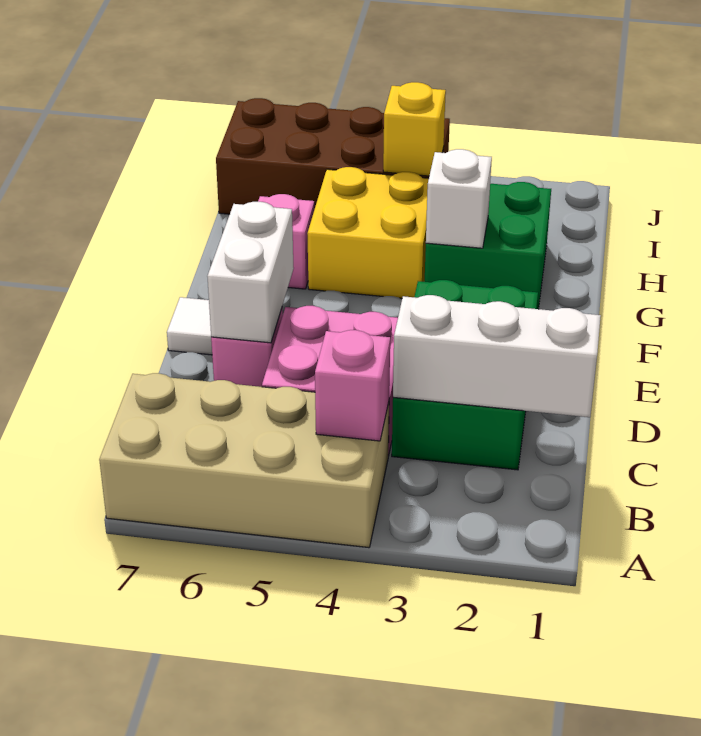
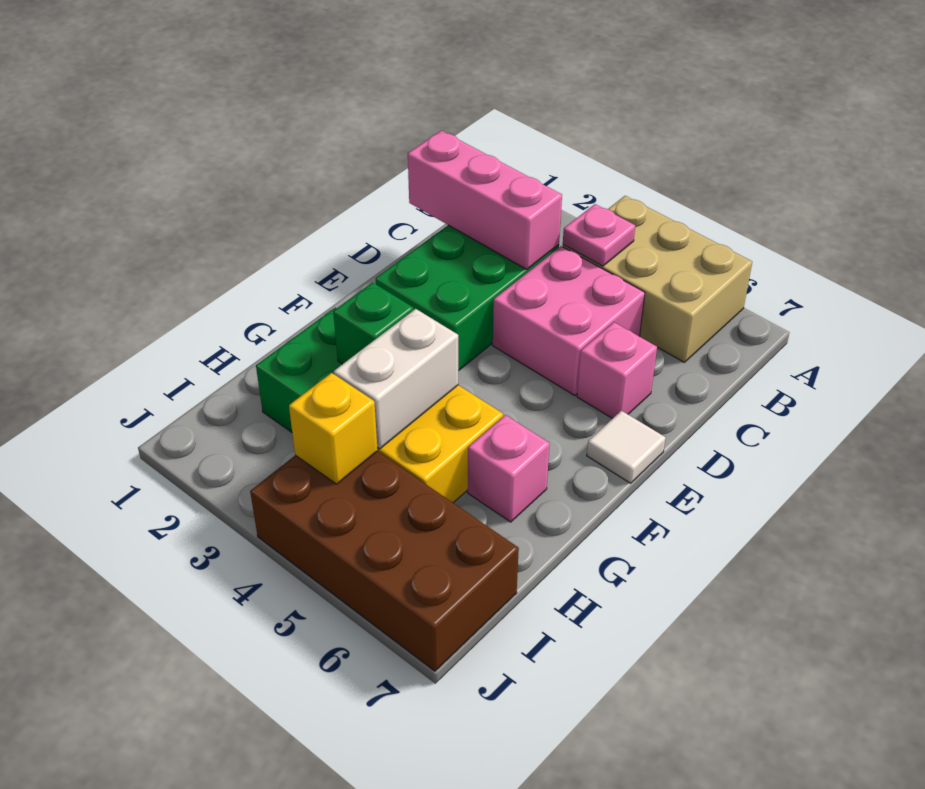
tan brick A4:B7 level 1 -> tan brick A4:B6 level 1
pink brick B4 level 2 -> pink plate B4 level 2
white brick C1:C3 level 2 -> pink brick C1:C3 level 2
white brick D6:E6 level 2 -> white brick G4:H4 level 2
white brick G3 level 2 -> green brick G3 level 2

